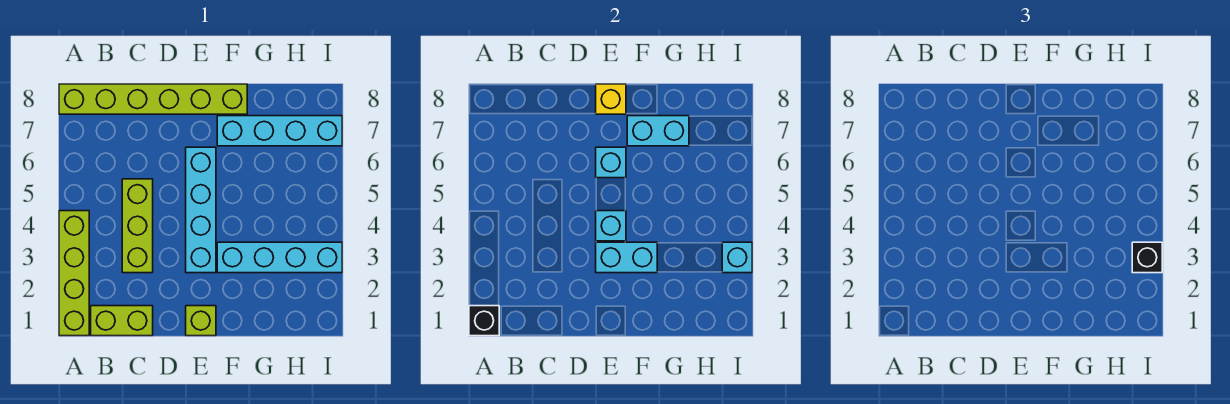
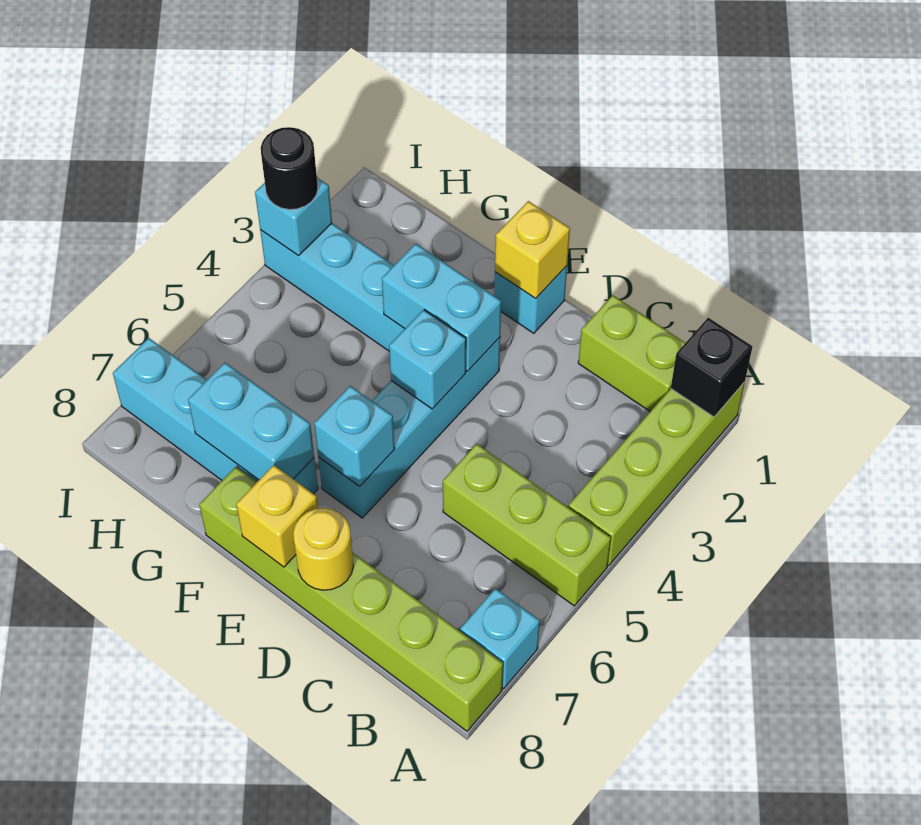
none -> cyan brick A7 level 1
lime brick C3:C5 level 1 -> lime brick A5:C5 level 1
none -> yellow round brick D8 level 2
lime brick E1 level 1 -> cyan brick E1 level 1
none -> yellow brick E1 level 2
black brick I3 level 3 -> black round brick I3 level 3

